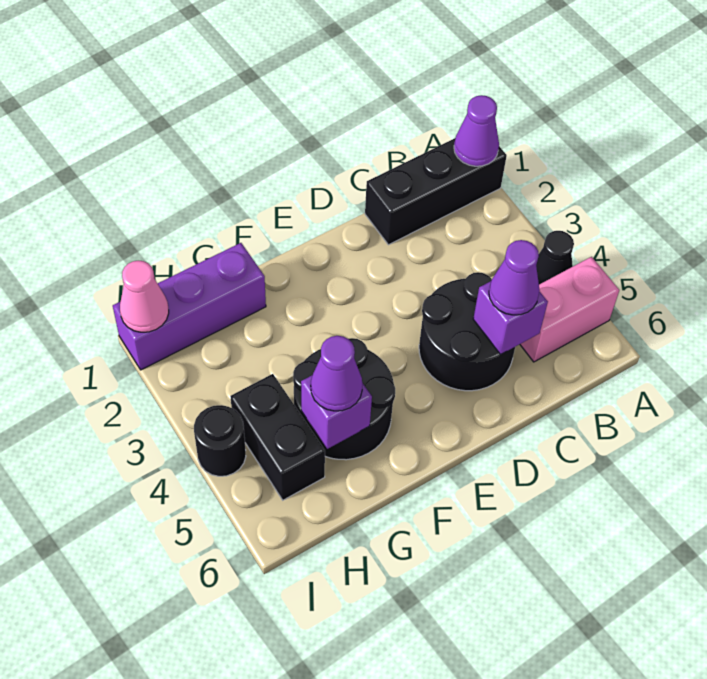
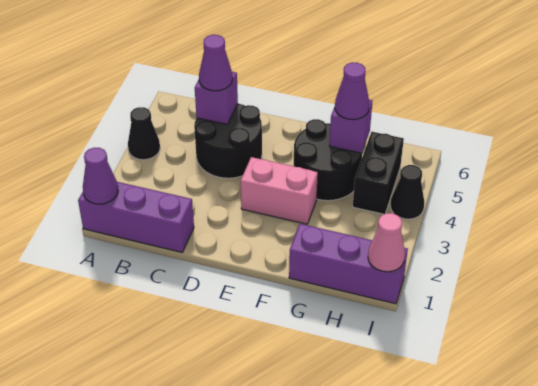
black brick A1:C1 level 1 -> purple brick A1:C1 level 1
pink brick A5:B5 level 1 -> pink brick E3:F3 level 1
black round brick I4 level 1 -> black cone I4 level 1

